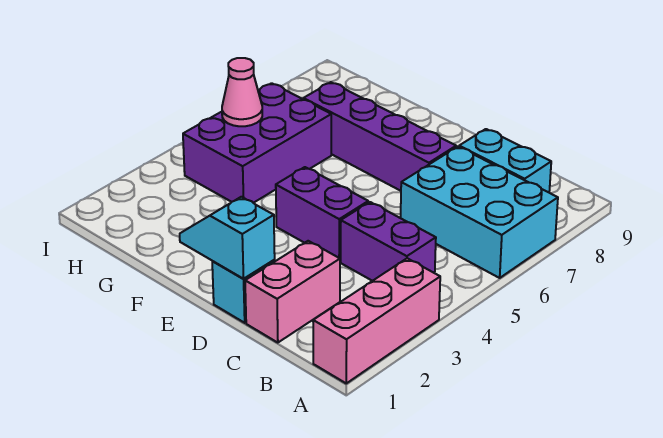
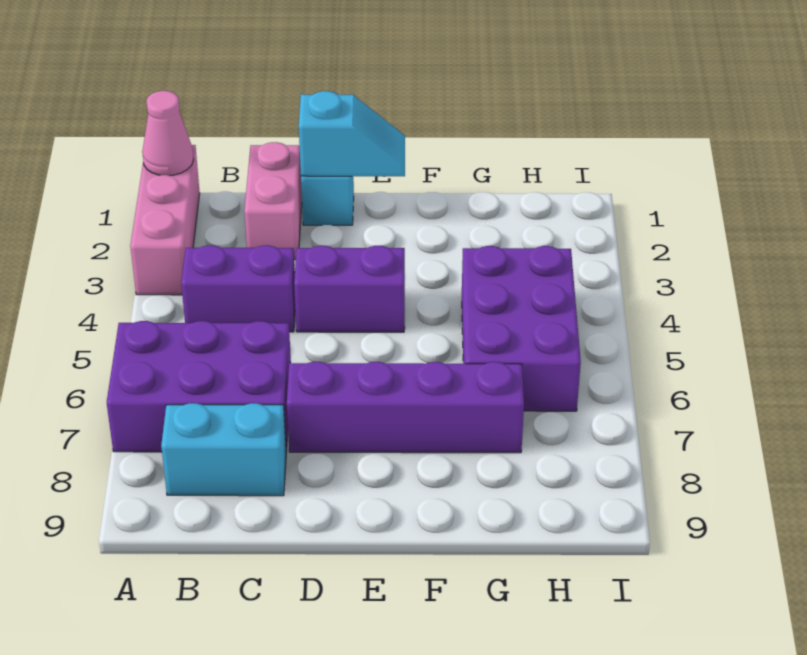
cyan brick A6:C7 level 1 -> purple brick A6:C7 level 1
pink cone H5 level 2 -> pink cone A1 level 2

